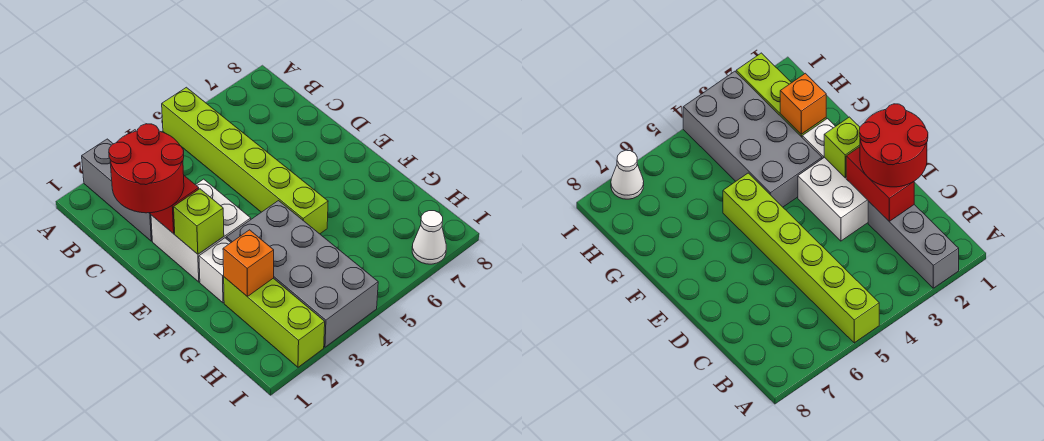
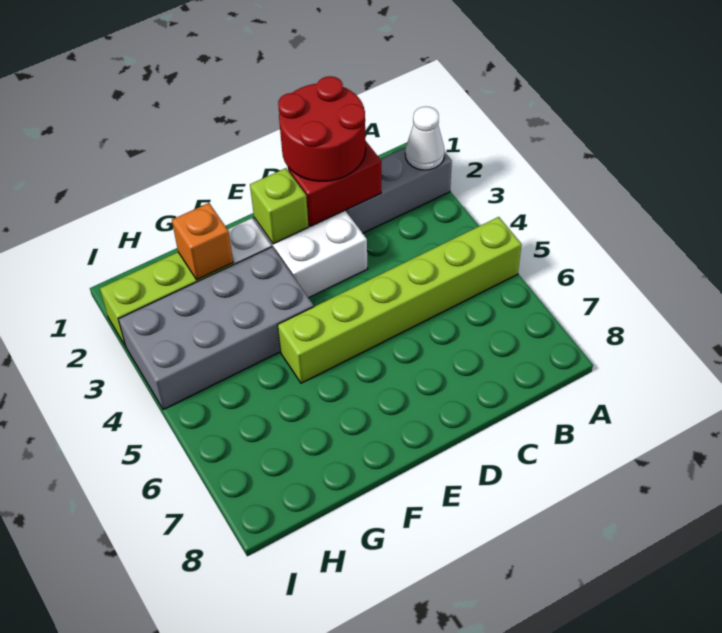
white cone I7 level 1 -> white cone A2 level 2

